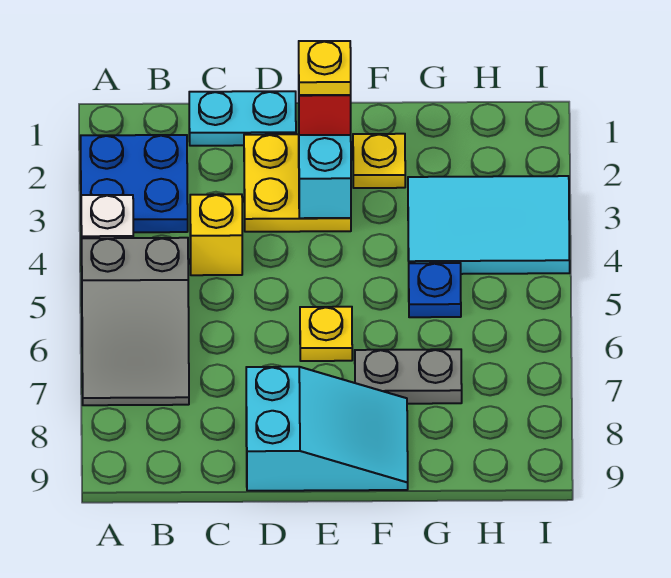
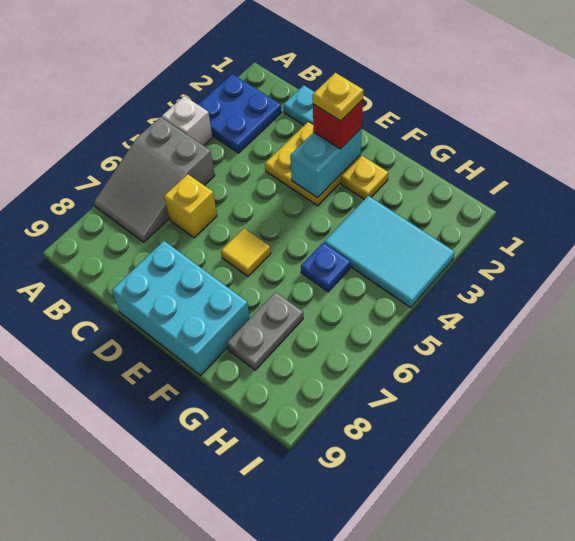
yellow brick C4 level 1 -> yellow brick C6 level 1
cyan slope D8:F9 level 1 top D -> cyan brick D8:F9 level 1
yellow plate E6 level 1 -> yellow tile E6 level 1
grey plate F7:G7 level 1 -> grey plate G7:G8 level 1

